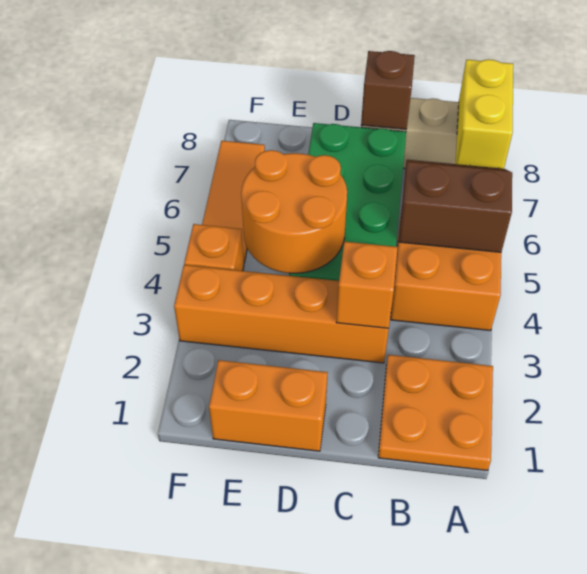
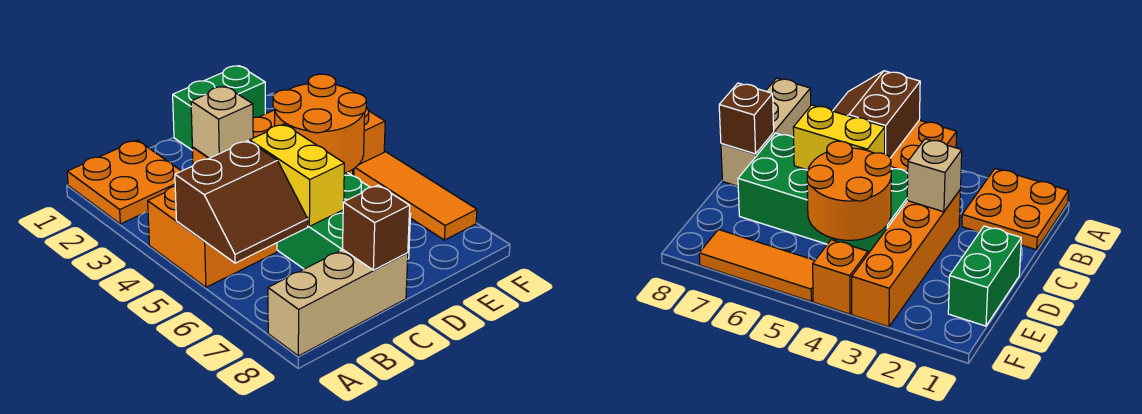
yellow brick A7:A8 level 2 -> yellow brick C5:C6 level 2
orange brick C3 level 2 -> tan brick C3 level 2
orange brick D1:E1 level 1 -> green brick D1:E1 level 1

